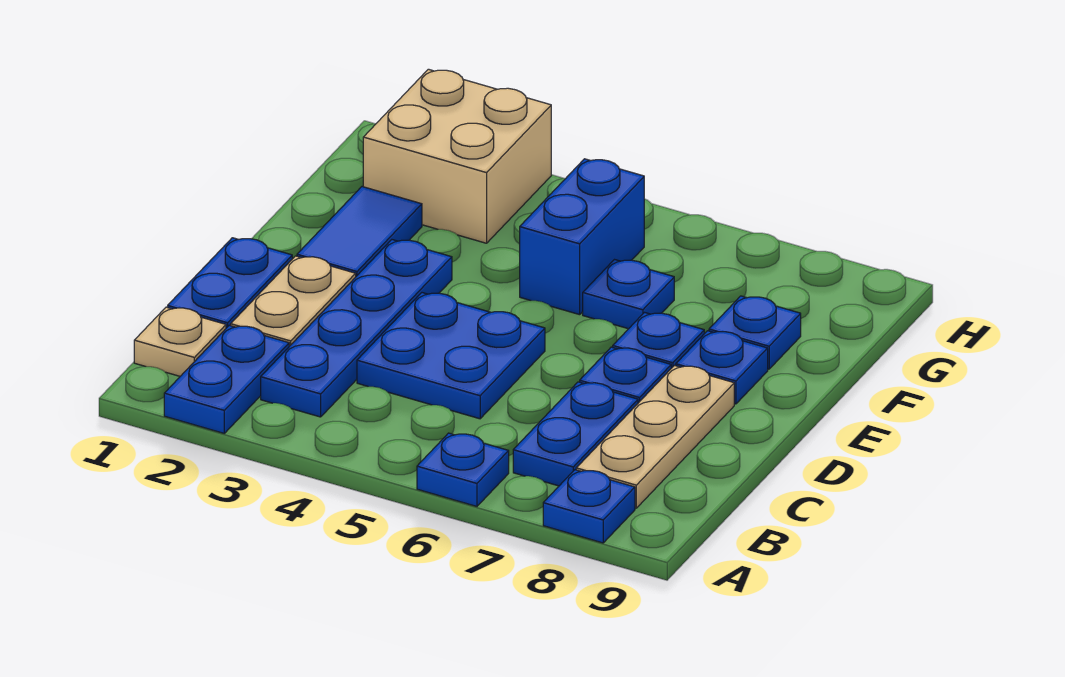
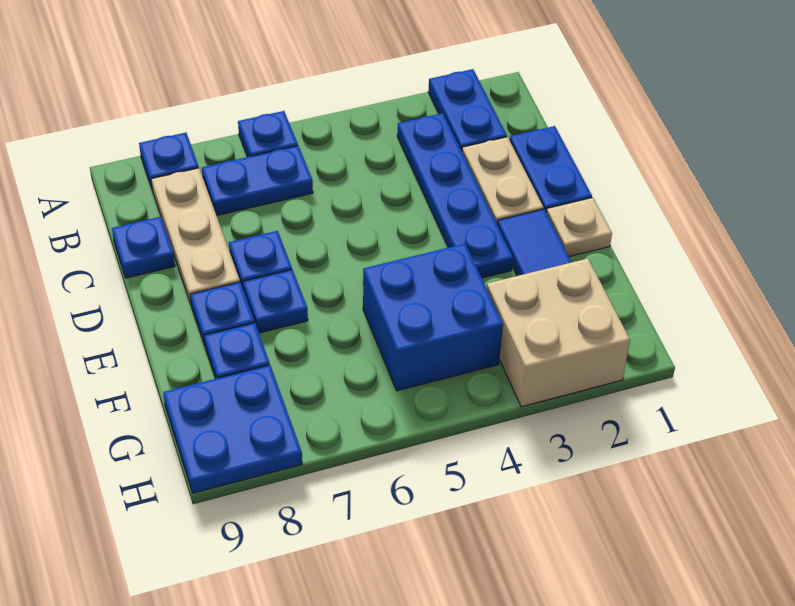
tan plate B1 level 1 -> tan plate E1 level 1
blue plate B7:C7 level 1 -> blue plate B6:B7 level 1
blue plate C4:D5 level 1 -> blue plate G8:H9 level 1
blue brick F5:G5 level 1 -> blue brick F4:G5 level 1
blue plate F6 level 1 -> blue plate C9 level 1

